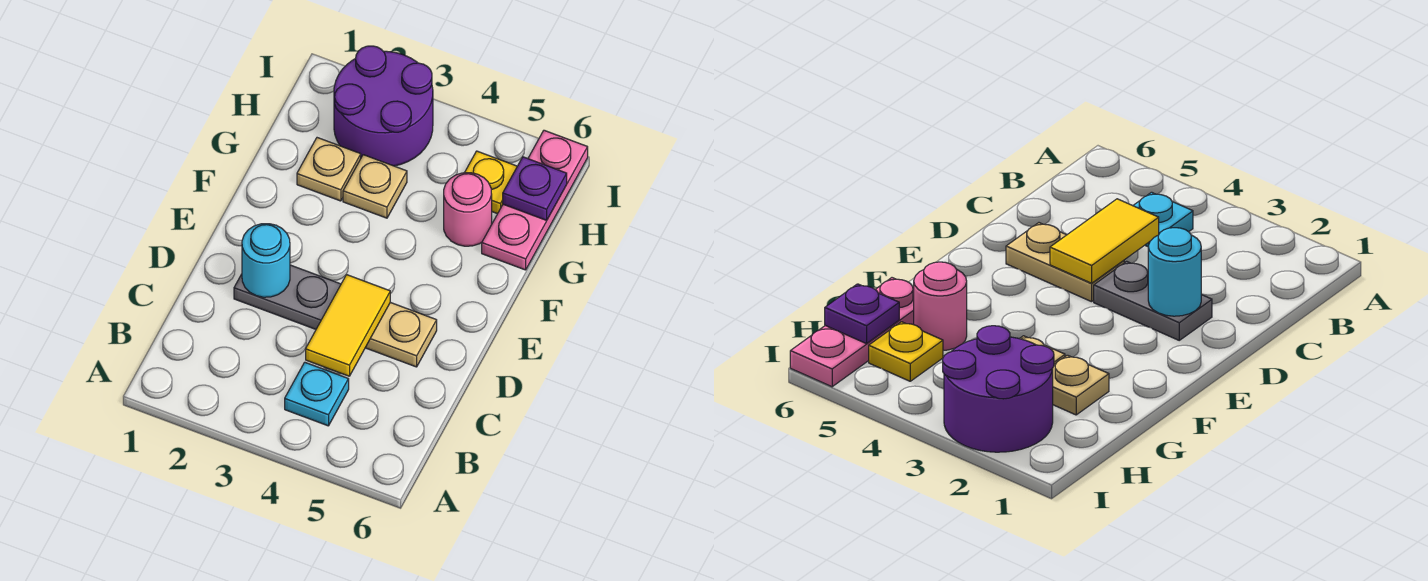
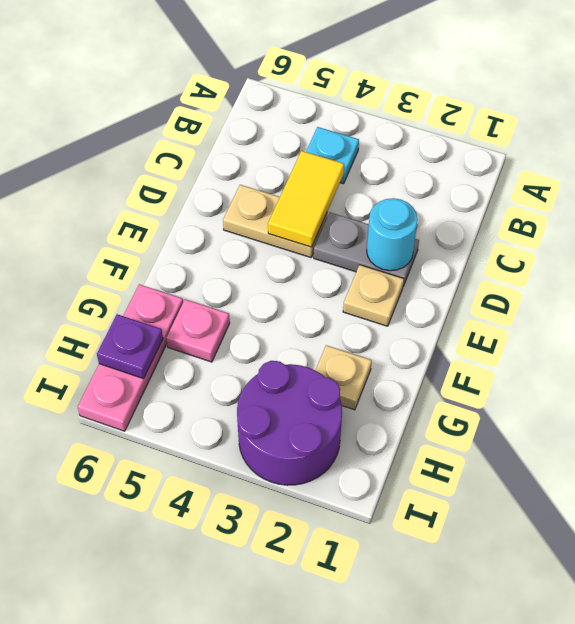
tan plate G3 level 1 -> tan plate E2 level 1
pink round brick G5 level 1 -> pink plate G5 level 1
yellow plate H5 level 1 -> none

